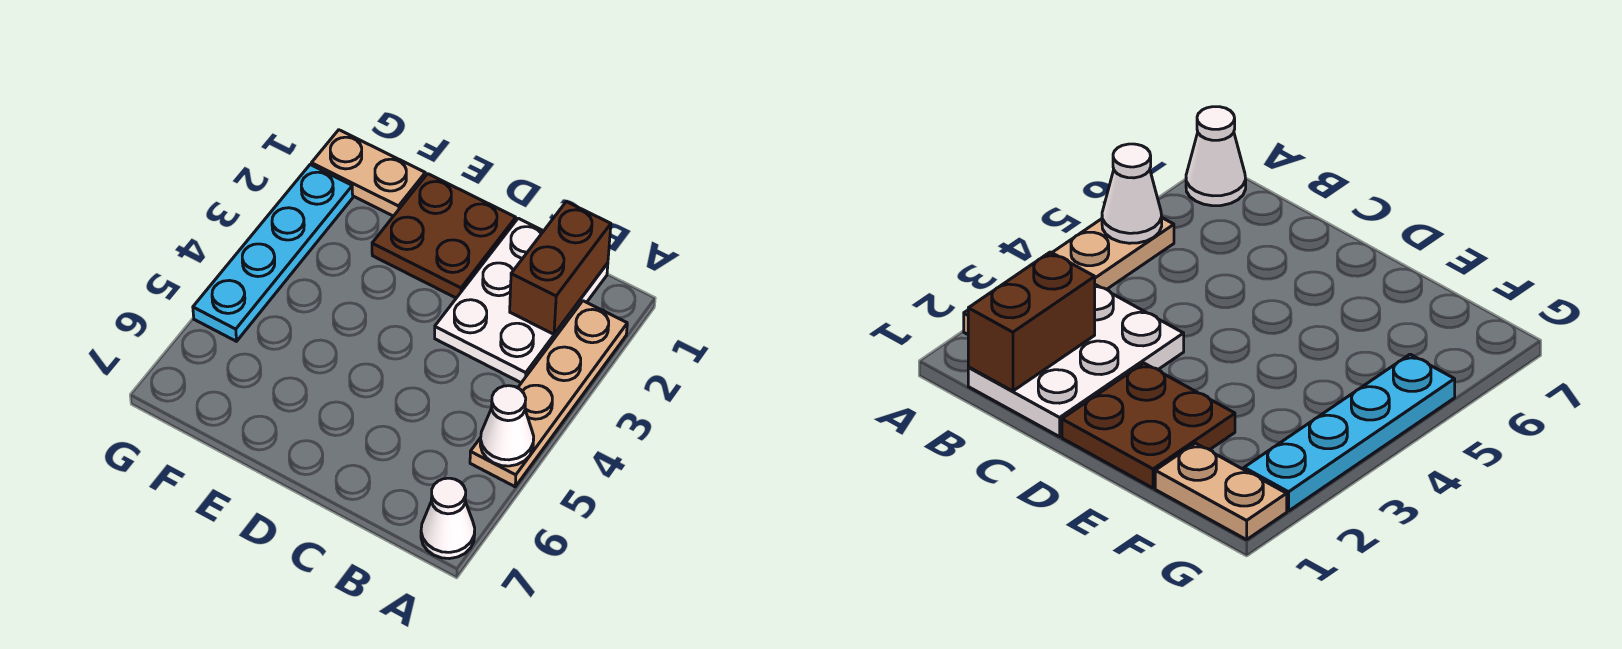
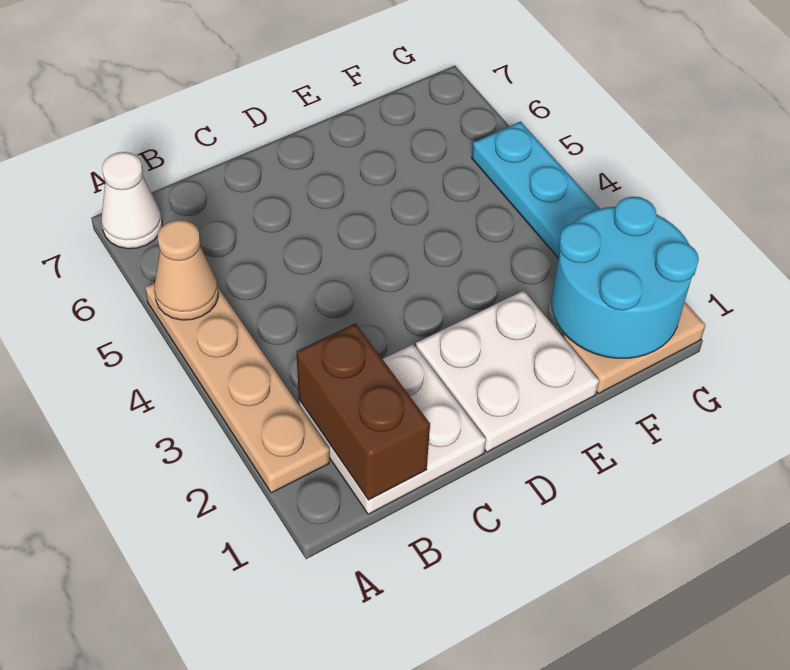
white cone A5 level 2 -> tan cone A5 level 2
white plate B1:C3 level 1 -> white plate B1:C2 level 1
brown plate D1:E2 level 1 -> white plate D1:E2 level 1
none -> cyan round brick F1:G2 level 2

